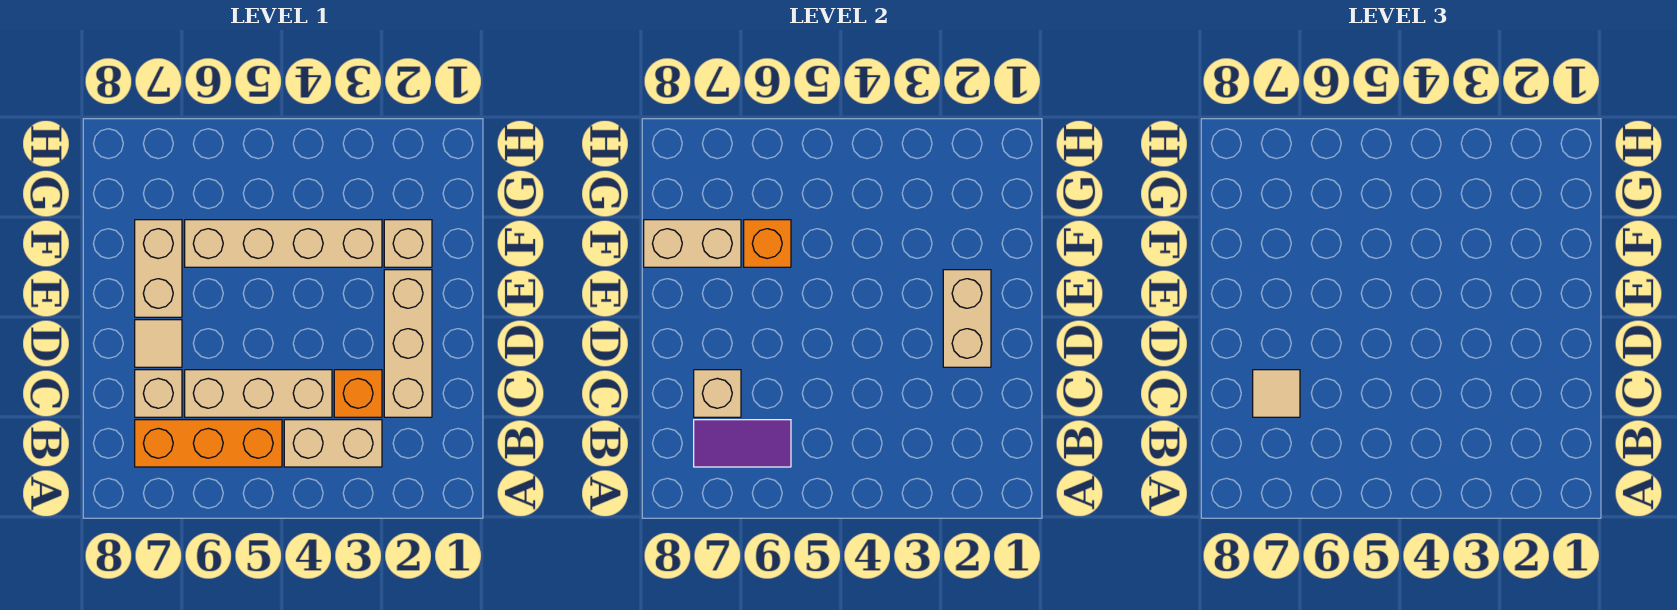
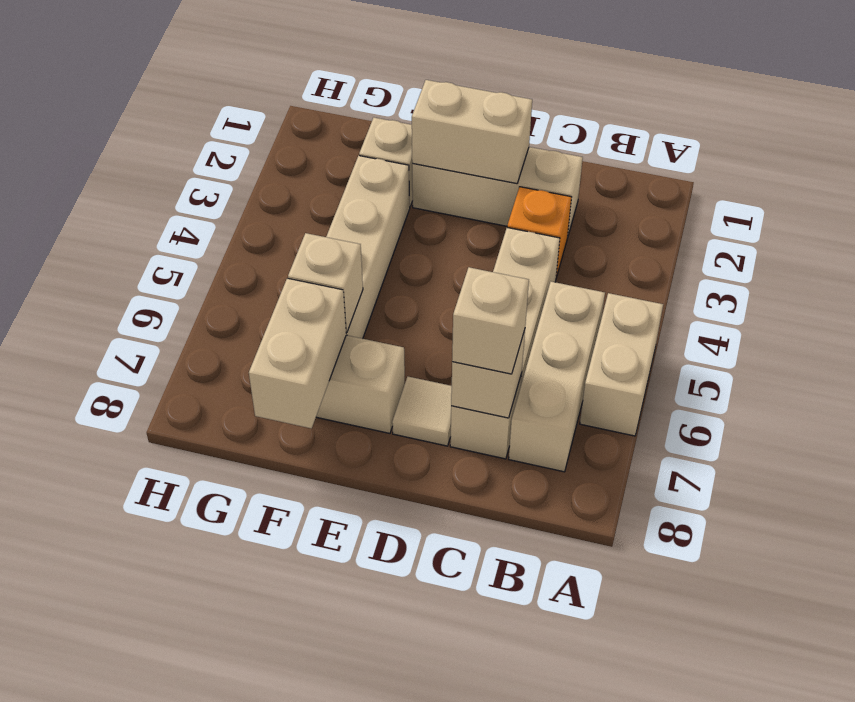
tan brick B3:B4 level 1 -> tan brick A5:A6 level 1
orange brick B5:B7 level 1 -> tan brick B5:B7 level 1
purple tile B6:B7 level 2 -> none
tan tile C7 level 3 -> tan brick C7 level 3
orange brick F6 level 2 -> tan brick F6 level 2

